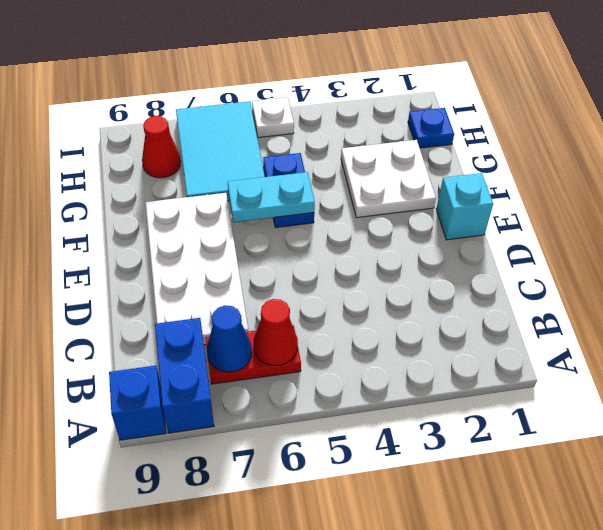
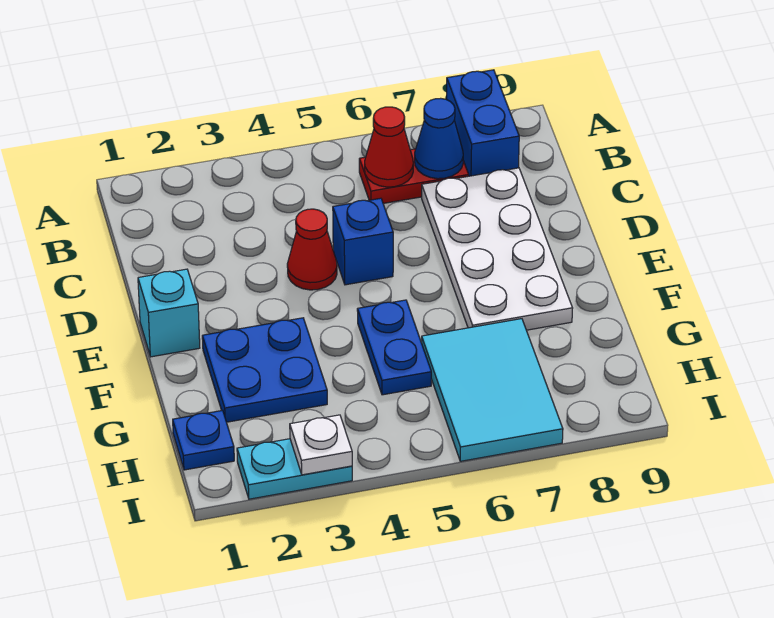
blue brick A9 level 1 -> blue brick D5 level 1
white plate F2:G3 level 1 -> blue plate F2:G3 level 1
cyan plate F5:F6 level 2 -> cyan plate I2:I3 level 1
red cone H8 level 1 -> red cone D4 level 1
white plate I5 level 1 -> white plate I3 level 2

